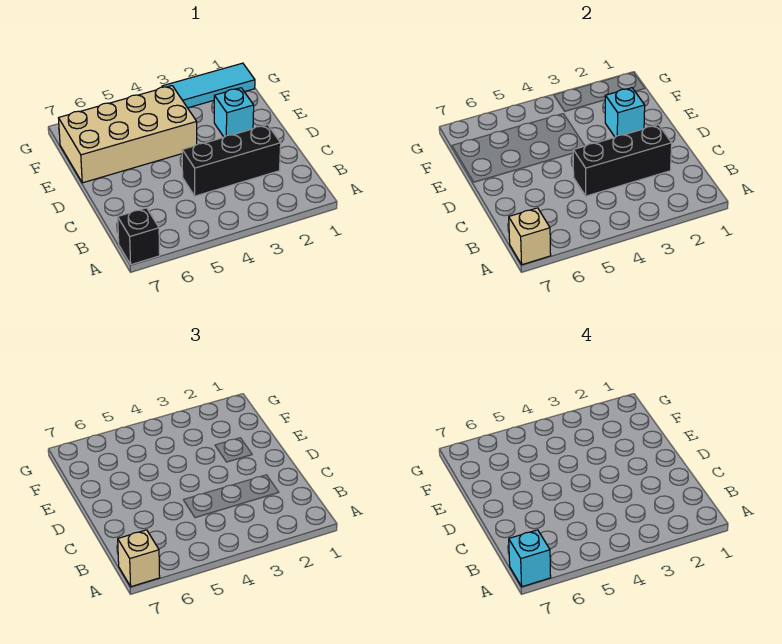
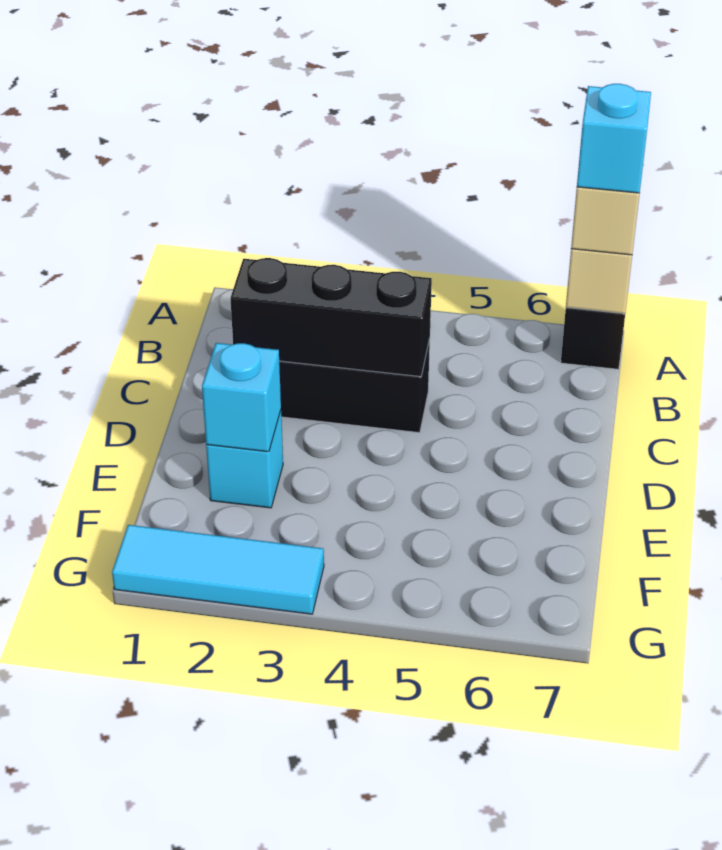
tan brick E4:F7 level 1 -> none

